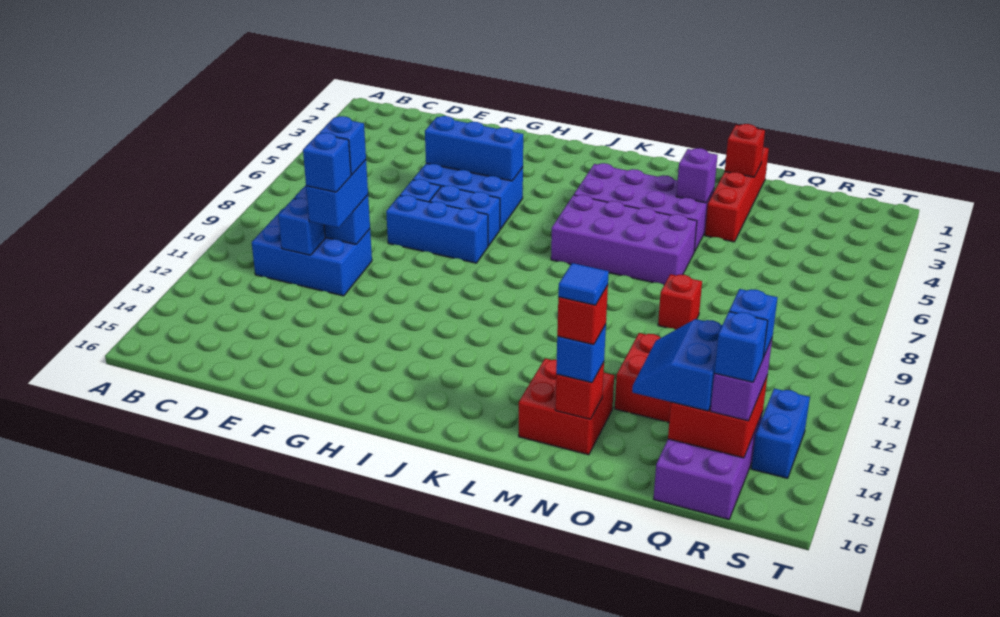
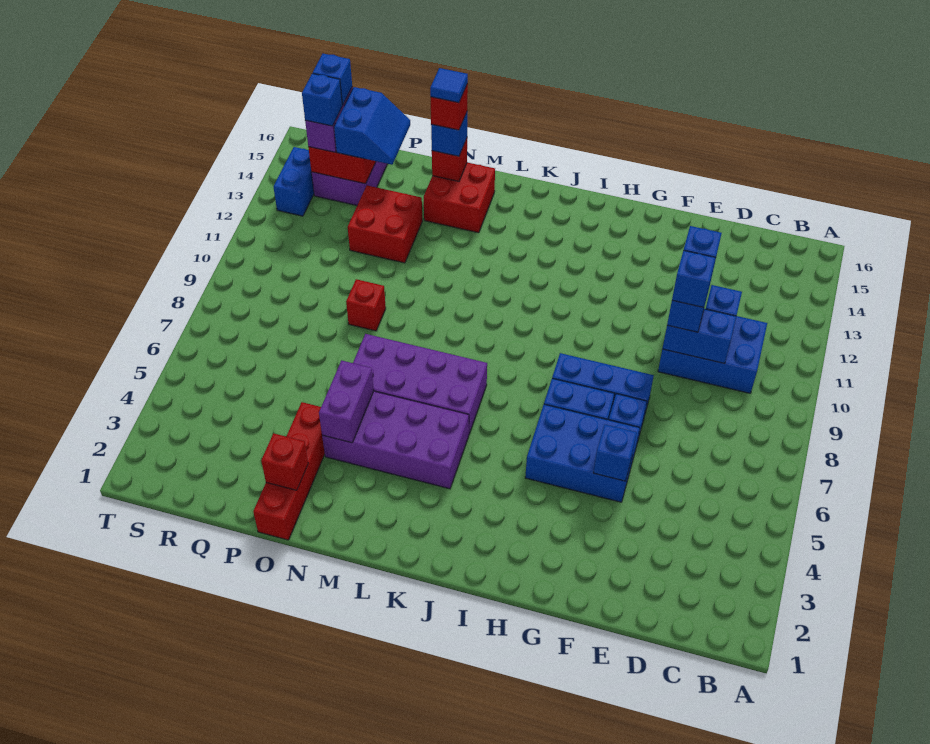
blue brick F5:H5 level 2 -> blue brick F5 level 2
purple brick N4 level 2 -> purple brick N4:N5 level 2

